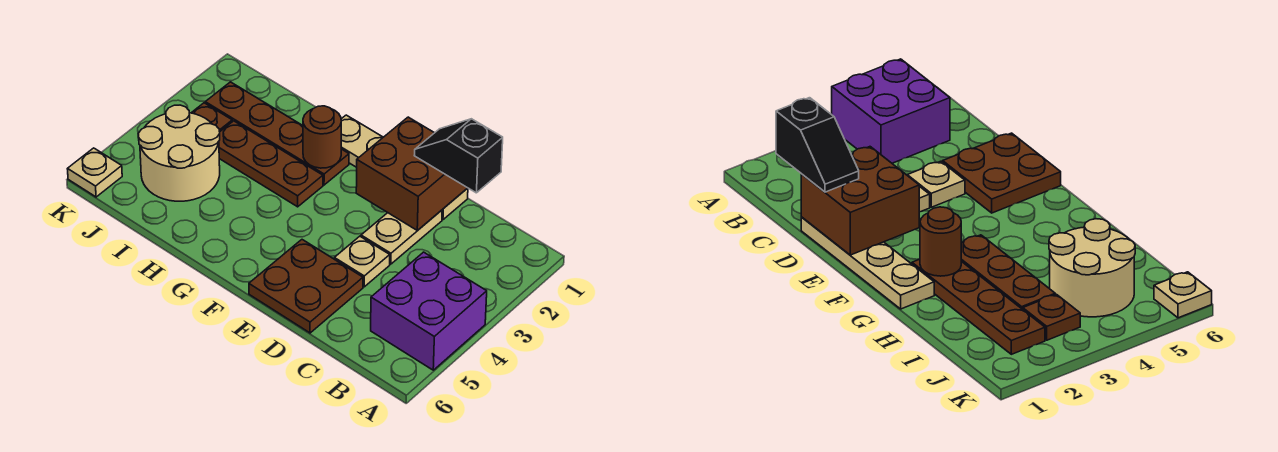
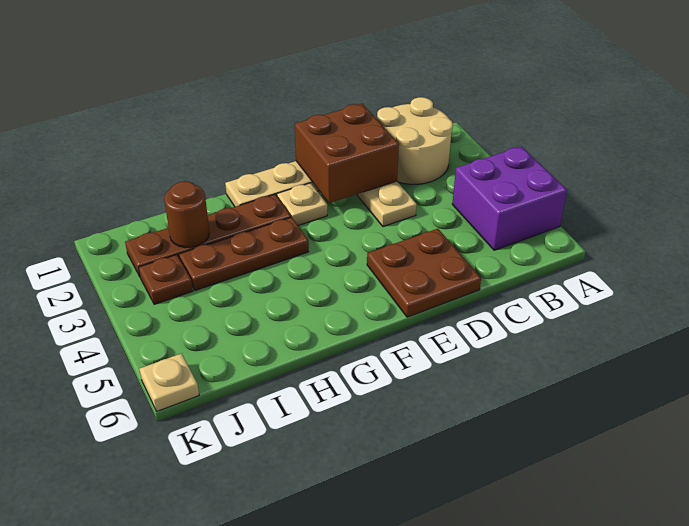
black slope C1:D1 level 3 top C -> none
tan plate D4 level 1 -> tan plate F2 level 1
brown round brick G2 level 2 -> brown round brick I2 level 2
tan round brick I4:J5 level 1 -> tan round brick B1:C2 level 1

